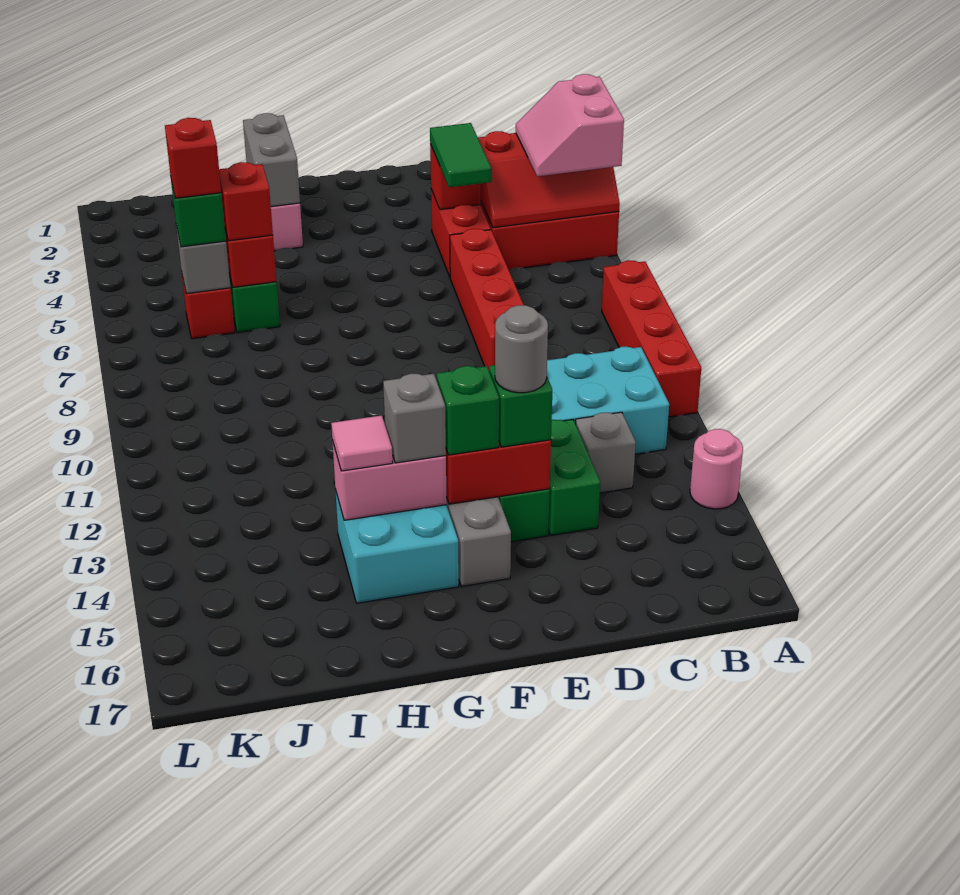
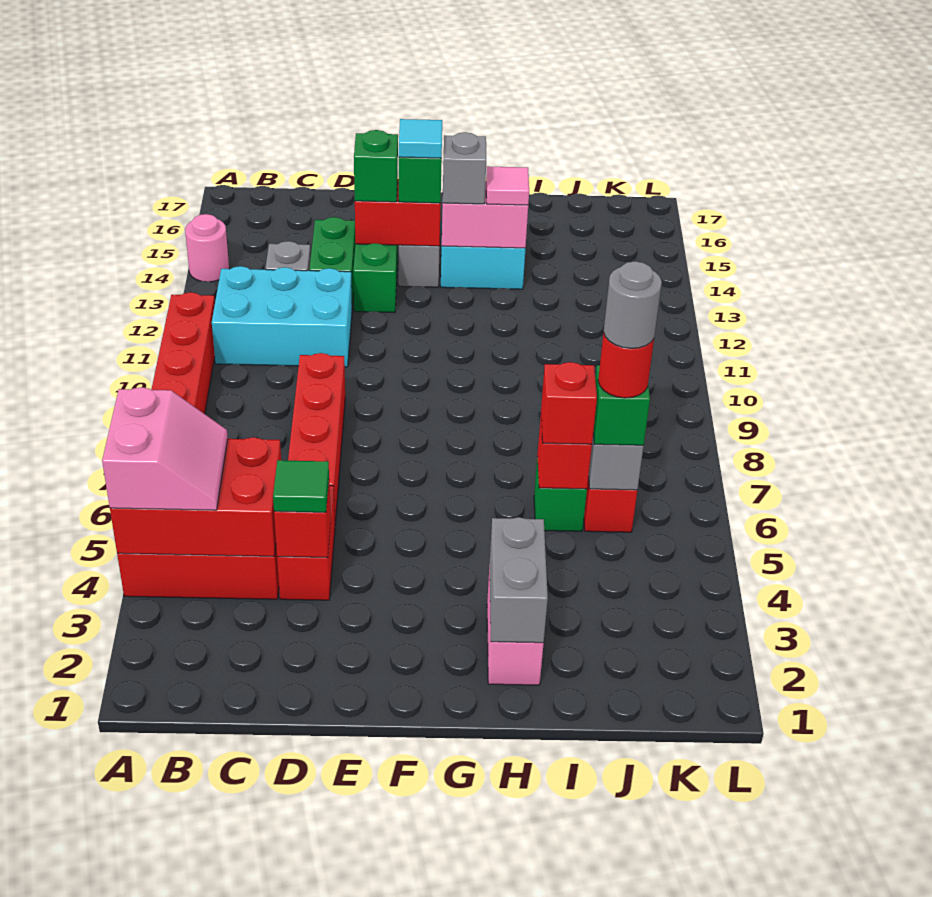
red slope A4:C5 level 2 top 4 -> red brick A4:C5 level 2
green tile D4:D5 level 3 -> green tile D4 level 3
grey round brick E14 level 4 -> grey round brick J6 level 5
none -> cyan tile F14 level 4
red brick J6 level 4 -> red round brick J6 level 4

